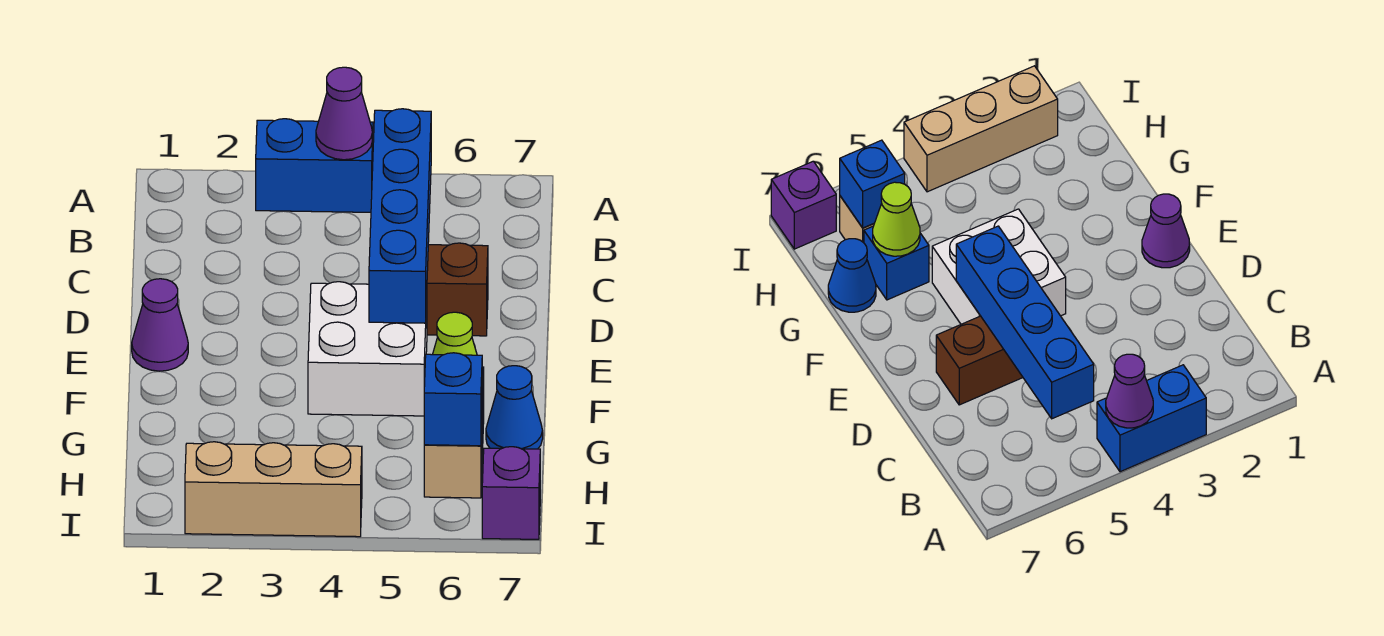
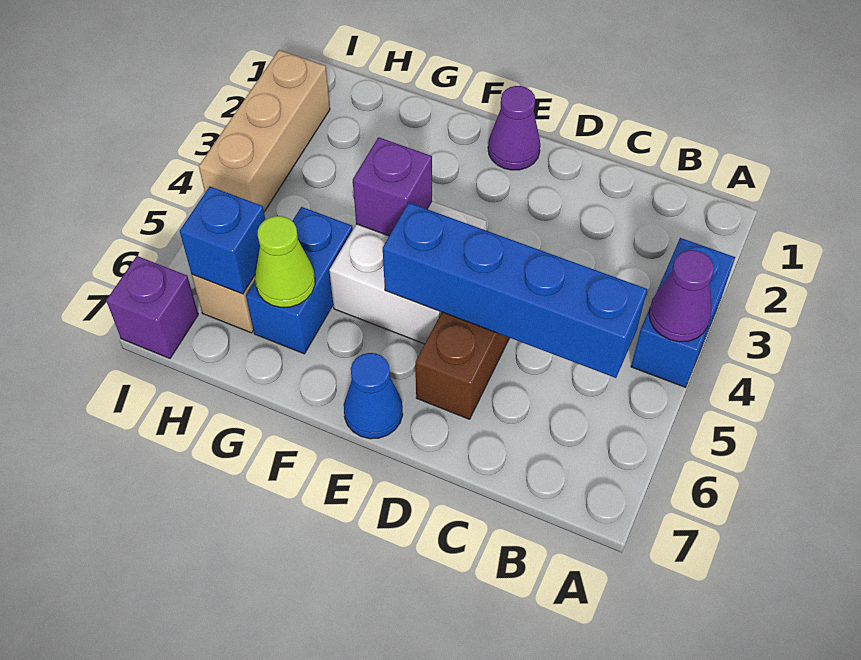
none -> purple brick F4 level 2
blue brick G6 level 1 -> blue brick G5:G6 level 1
blue cone G7 level 1 -> blue cone E7 level 1

